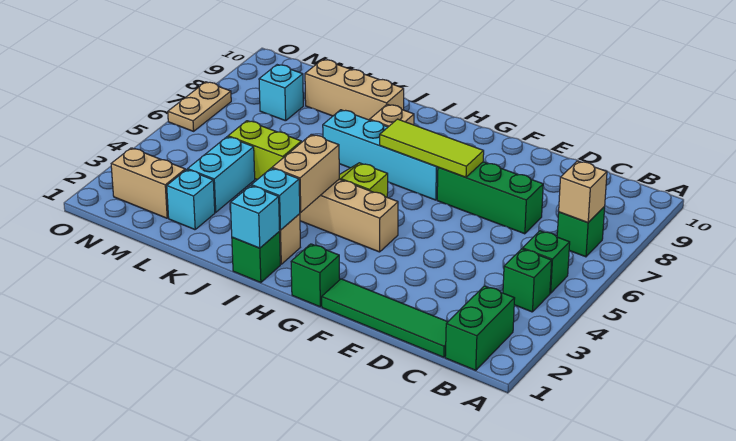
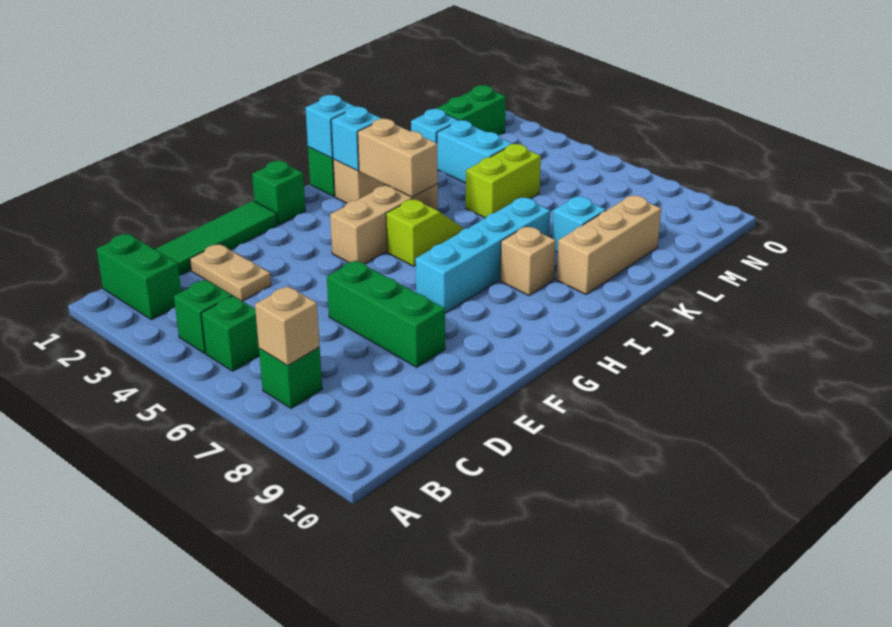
green brick D7:F7 level 1 -> green brick E6:E8 level 1
lime tile F7:H7 level 2 -> none
tan brick M2:N2 level 1 -> green brick M2:N2 level 1
cyan brick M8 level 1 -> cyan brick K8 level 1
tan plate O6:O7 level 1 -> tan plate D2:D3 level 1

